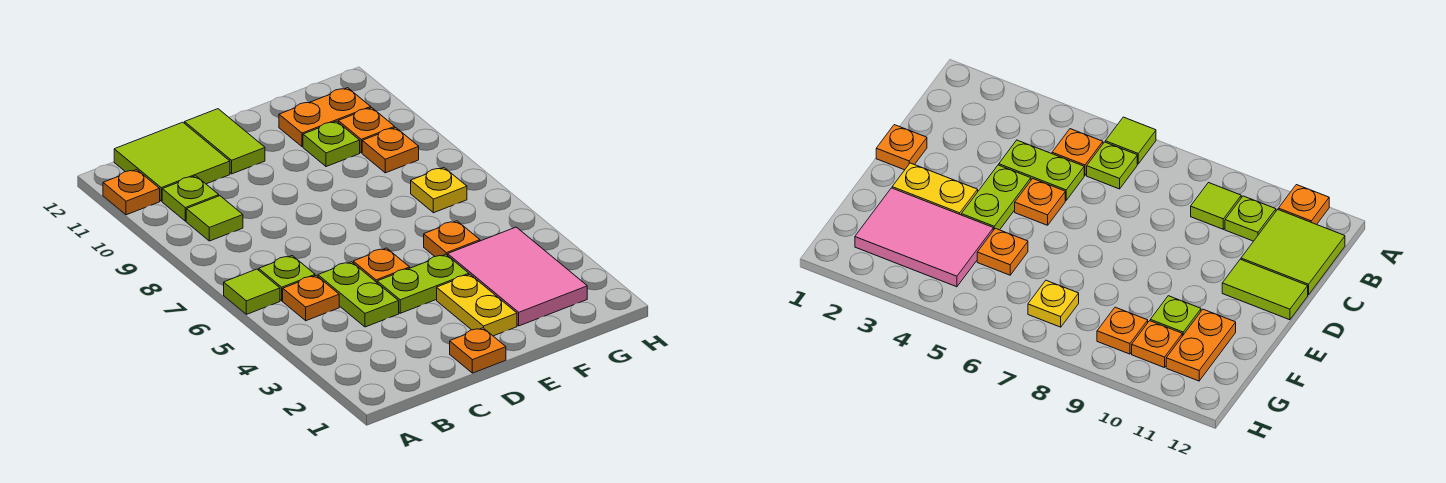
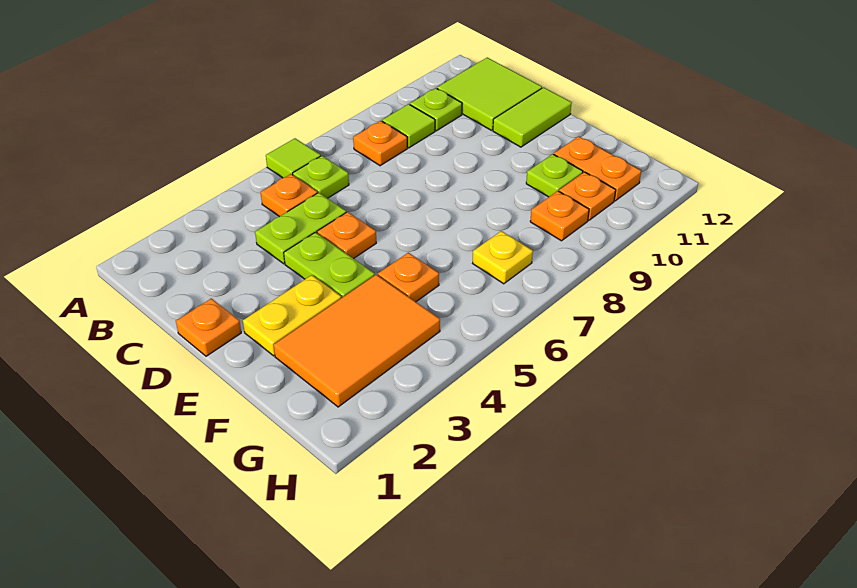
orange plate A11 level 1 -> orange plate B8 level 1
pink tile F2:G4 level 1 -> orange tile F2:G4 level 1

